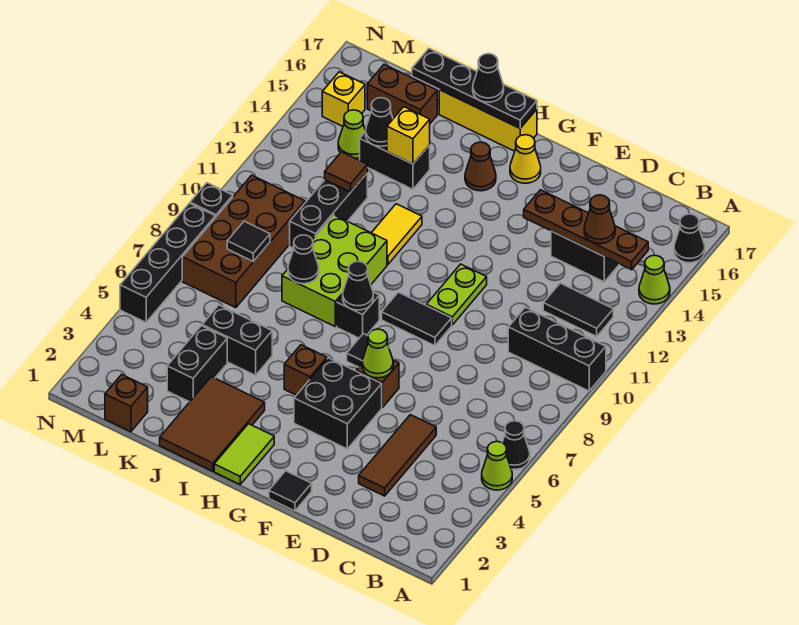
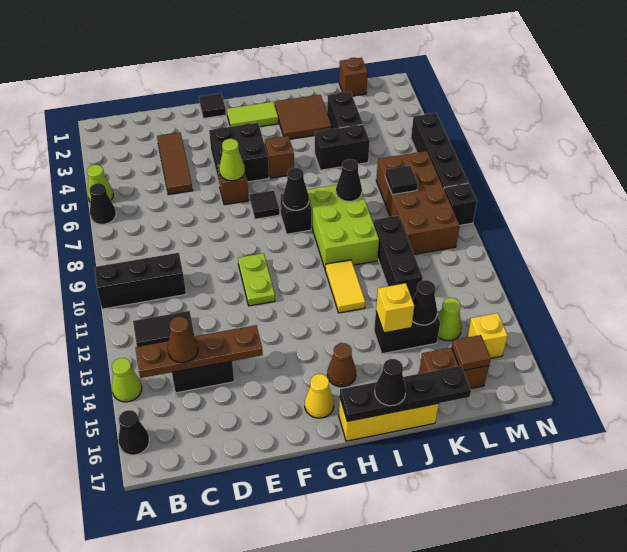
black tile F9:G9 level 1 -> none
lime tile H1:H2 level 1 -> lime tile G2:H2 level 1
brown tile I1:J3 level 1 -> brown tile I2:J3 level 1
brown tile K12 level 2 -> brown tile L16 level 2

